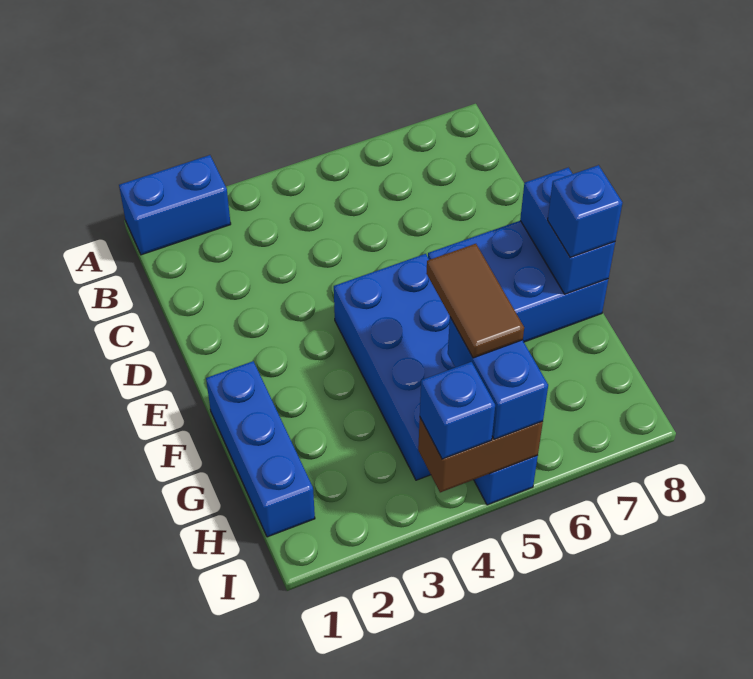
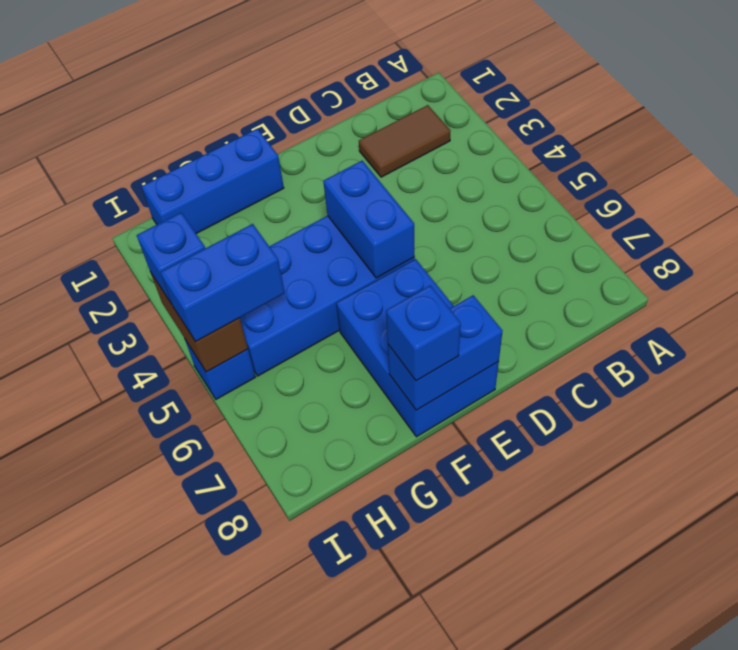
blue brick A1:A2 level 1 -> blue brick E4:E5 level 2
brown tile G5:H5 level 4 -> brown tile B2:C2 level 1

